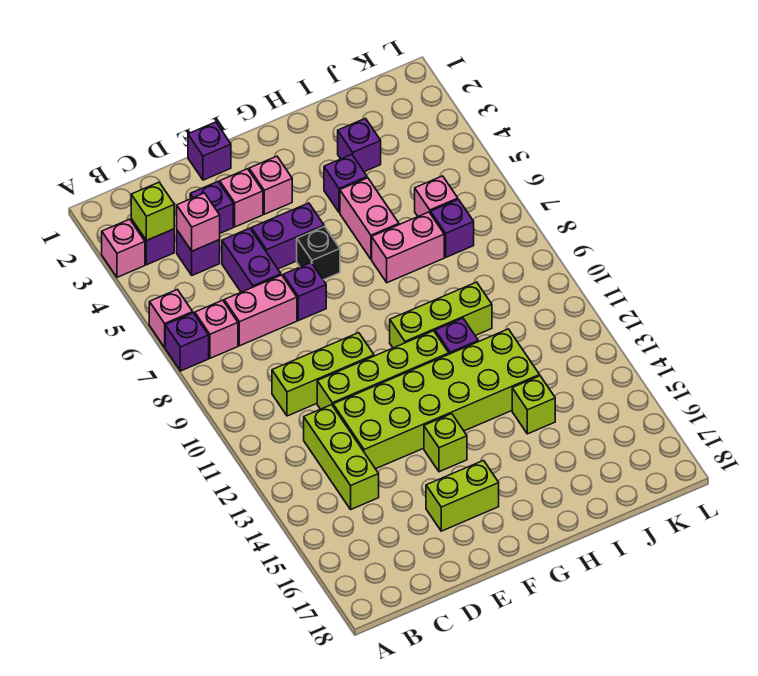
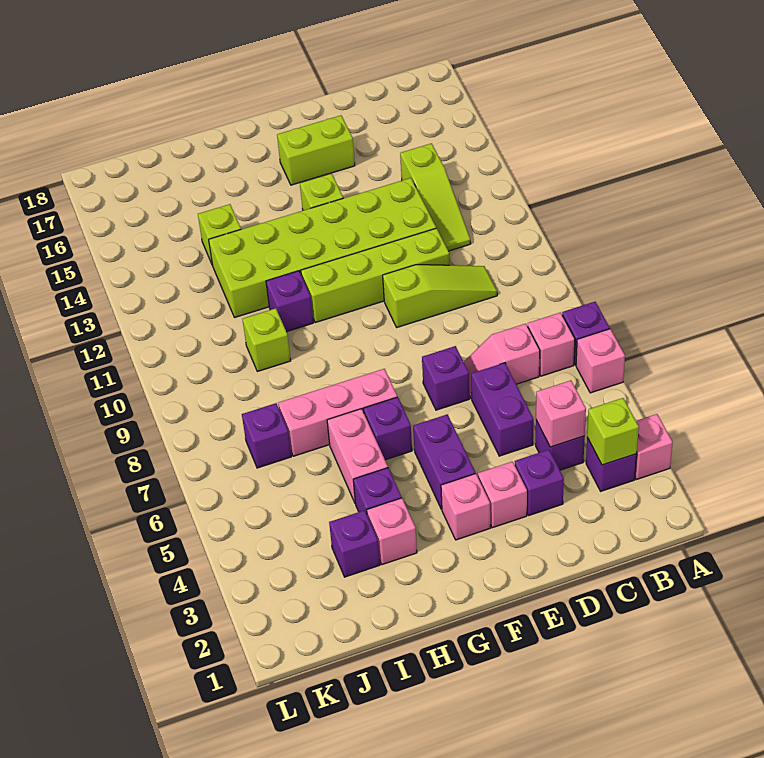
pink brick C7:D7 level 1 -> pink slope C7:D7 level 1 top C
lime brick C10:E10 level 1 -> lime slope C10:E10 level 1 top E
lime brick C12:C14 level 1 -> lime slope C12:C14 level 1 top 14
purple brick E1 level 1 -> purple brick G6 level 1
purple brick E5:F5 level 1 -> purple brick F4:F5 level 1
black brick F6 level 1 -> none
lime brick G10:I10 level 1 -> lime brick I10 level 1
pink brick H7:I7 level 1 -> pink brick G7:I7 level 1
pink brick J6 level 1 -> pink brick H3 level 1

